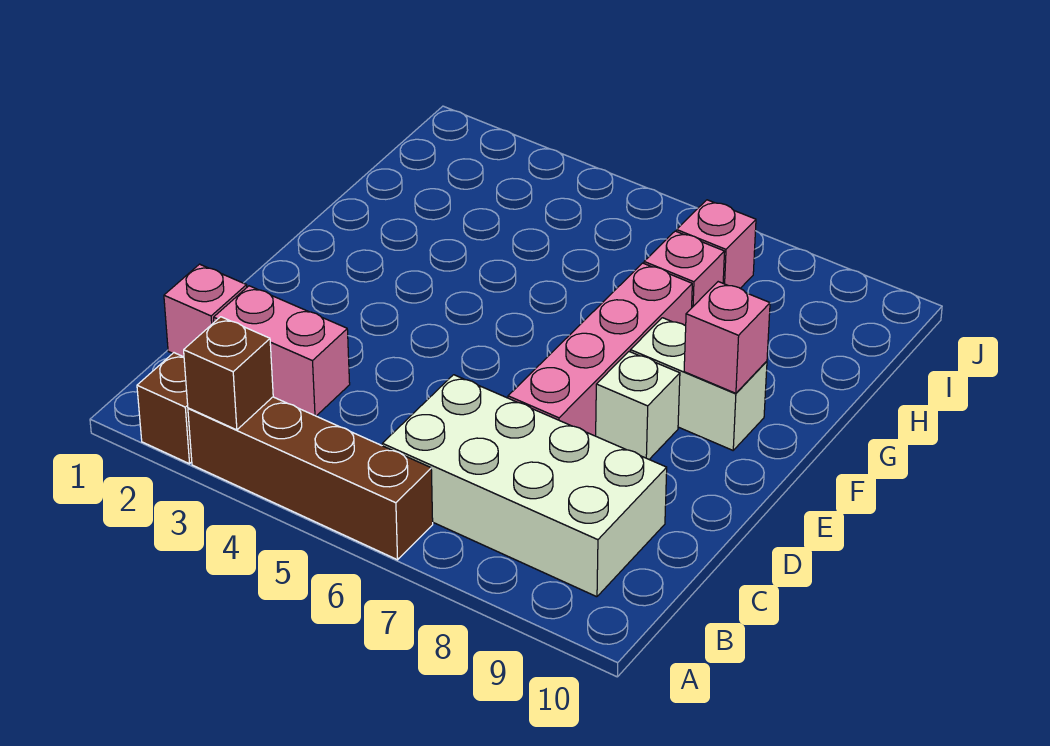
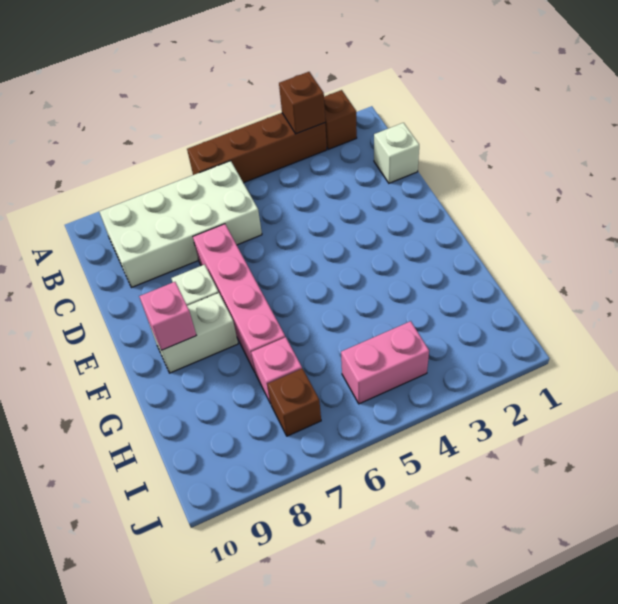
pink brick C1 level 1 -> white brick C1 level 1
pink brick C2:C3 level 1 -> pink brick I4:I5 level 1
pink brick I7 level 1 -> brown brick I7 level 1

